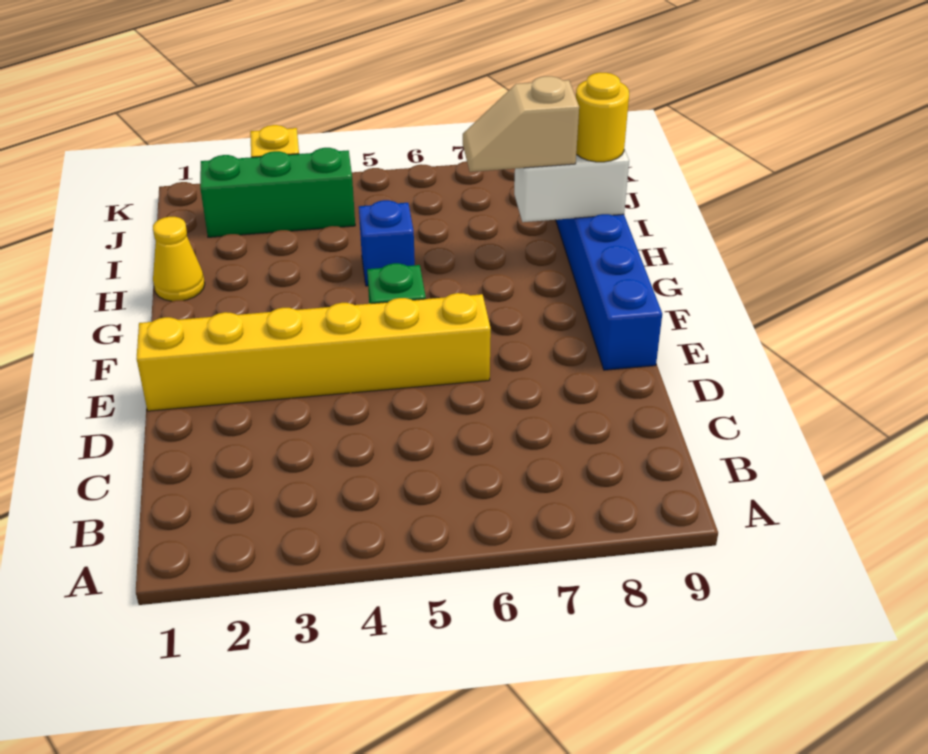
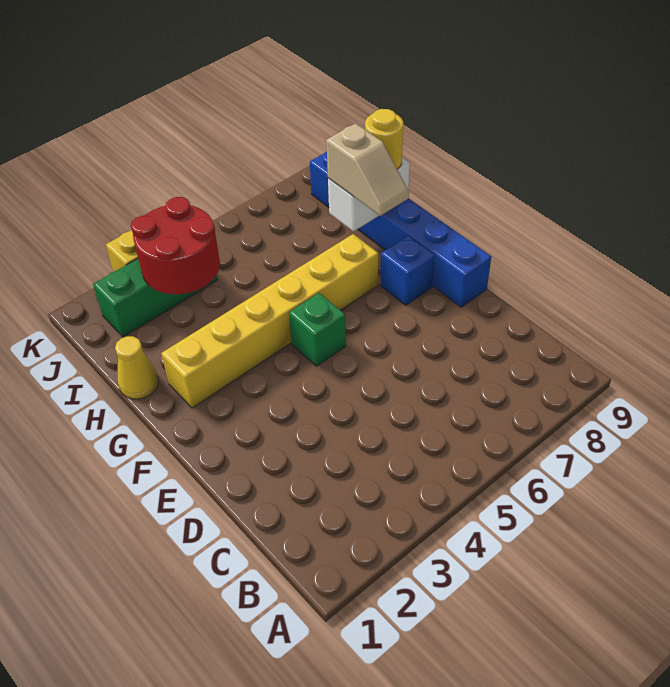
yellow brick E1:E6 level 1 -> yellow brick G2:G7 level 1
blue brick H5 level 1 -> blue brick F8 level 1
tan slope H7:H8 level 3 top 8 -> tan slope G8:H8 level 3 top H
none -> red round brick I3:J4 level 2

